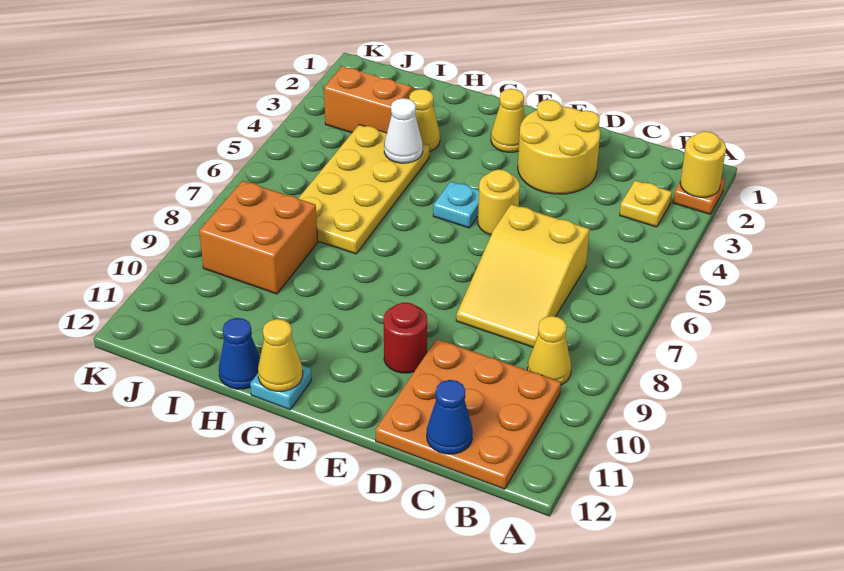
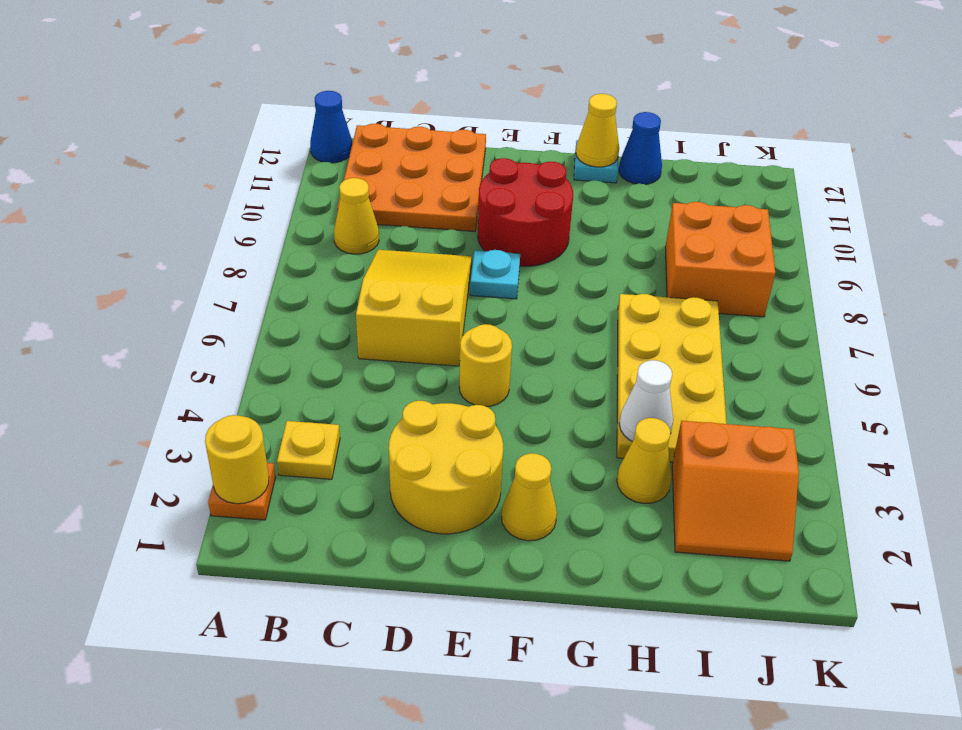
blue cone C12 level 2 -> blue cone A12 level 1
red round brick E10 level 1 -> red round brick E9:F10 level 1
cyan plate F5 level 1 -> cyan plate E8 level 1

